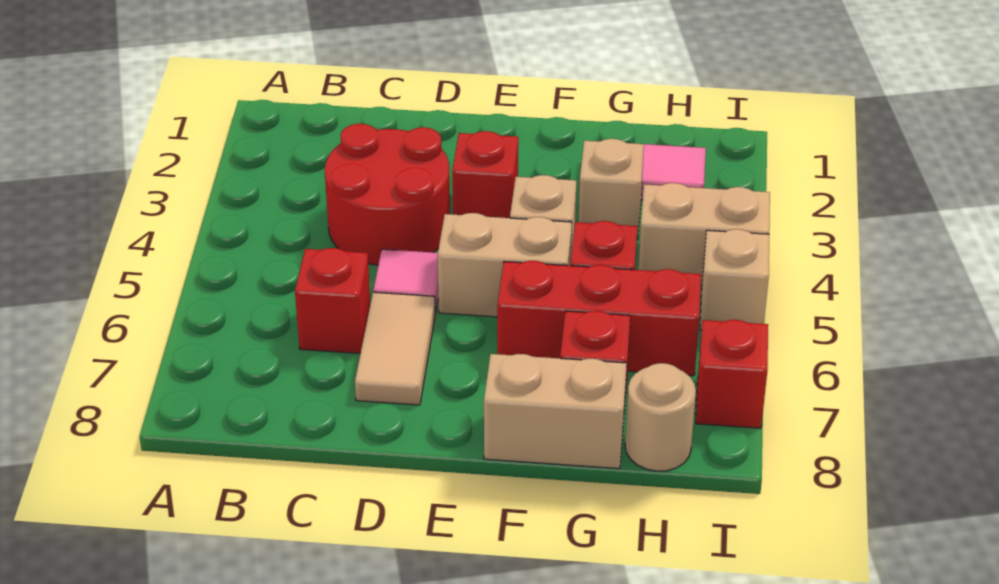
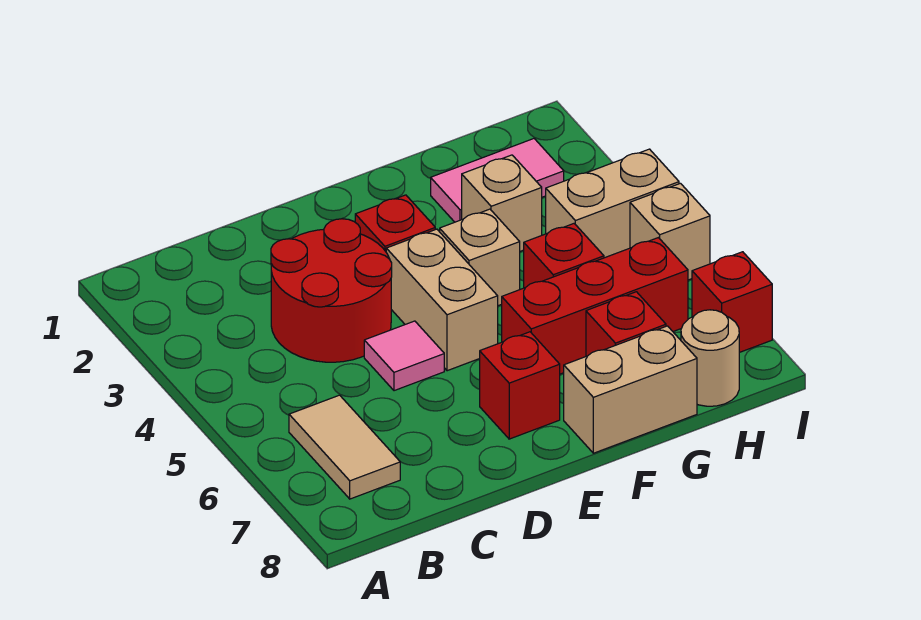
red brick C6 level 1 -> red brick E7 level 1
tan tile D6:D7 level 1 -> tan tile B6:B7 level 1
tan brick E5:F5 level 1 -> tan brick E4:E5 level 1

